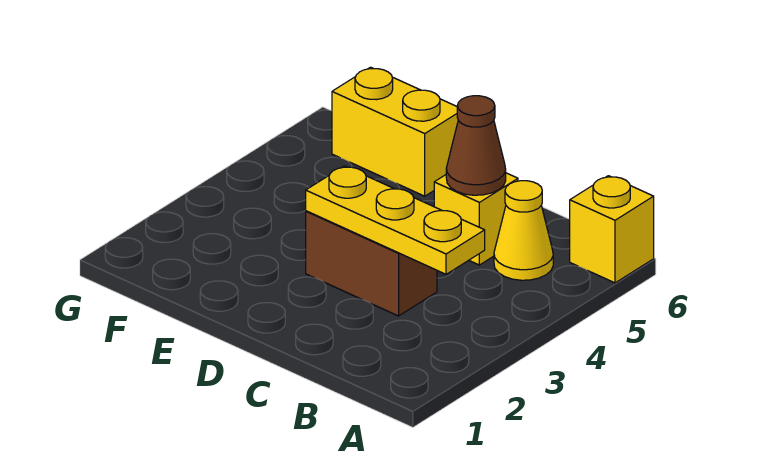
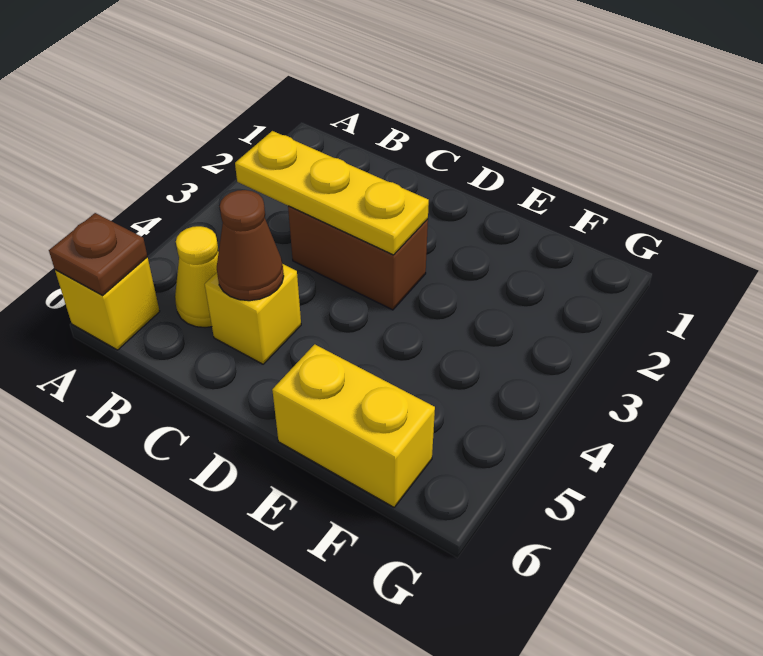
none -> brown plate A6 level 2

